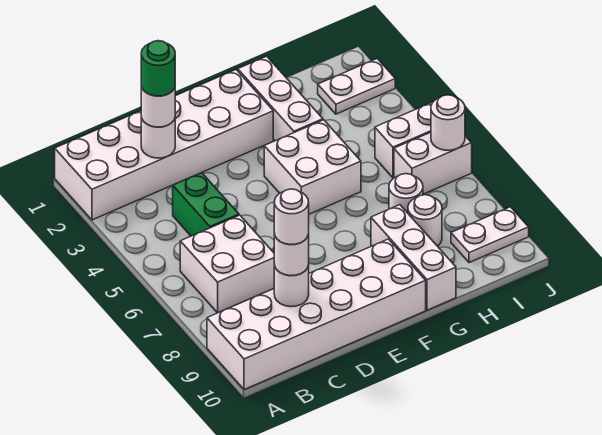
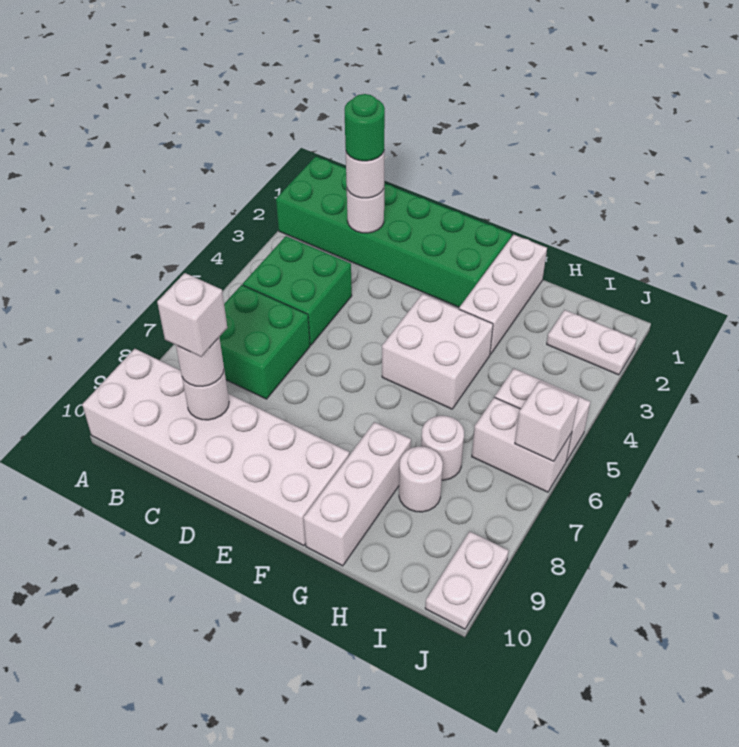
white brick A1:F2 level 1 -> green brick A1:F2 level 1
white brick B6:C7 level 1 -> green brick B6:C7 level 1
green brick C4:C5 level 1 -> green brick B4:C5 level 1
white round brick C9 level 4 -> white brick C9 level 4
white plate I9:J9 level 1 -> white plate J9:J10 level 1
white round brick J6 level 2 -> white brick J6 level 2

